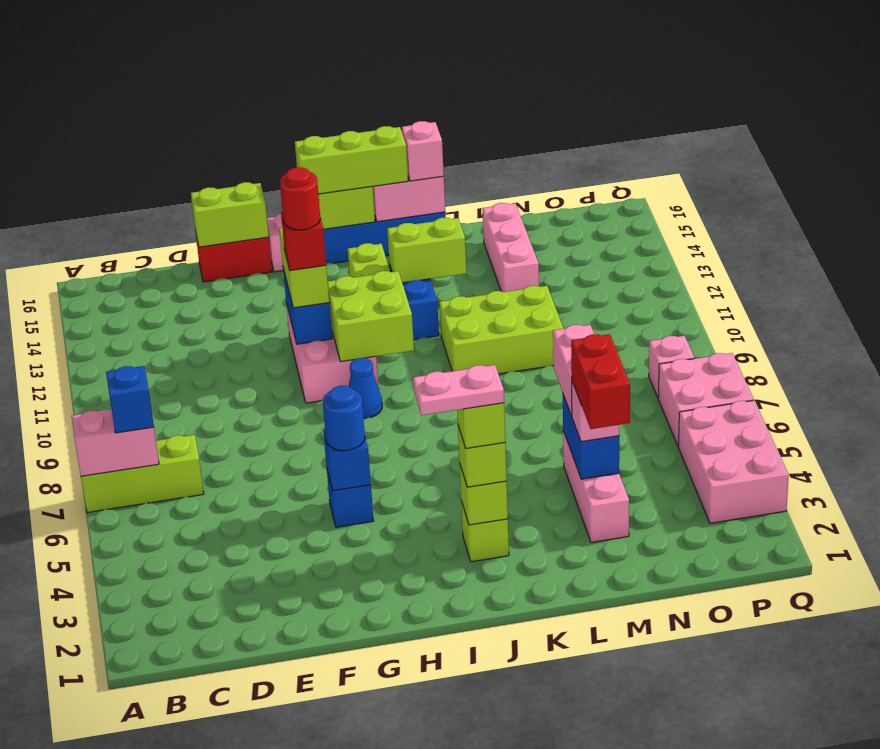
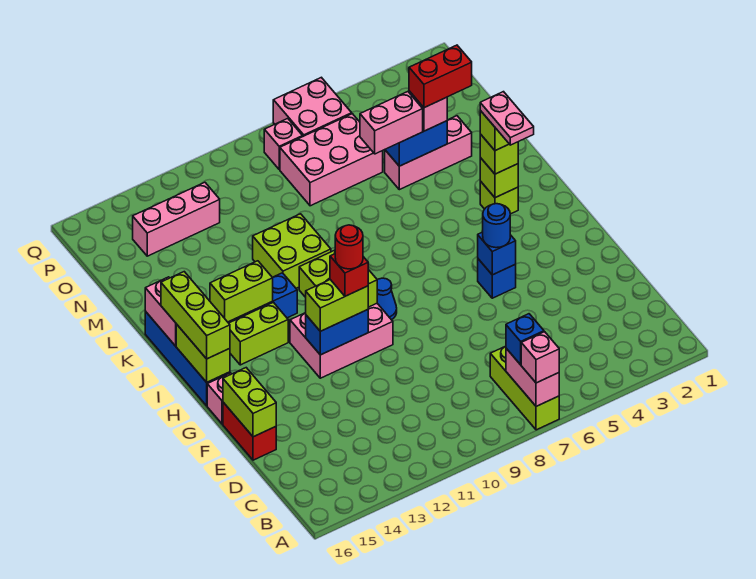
lime brick J13:K13 level 2 -> lime brick J13:J14 level 2
lime brick K10:M11 level 1 -> lime brick K10:L11 level 1
pink brick K16 level 3 -> pink brick A7 level 3
pink brick M13:M15 level 1 -> pink brick O12:O14 level 1
pink brick P3:Q5 level 1 -> pink brick N6:O8 level 1

